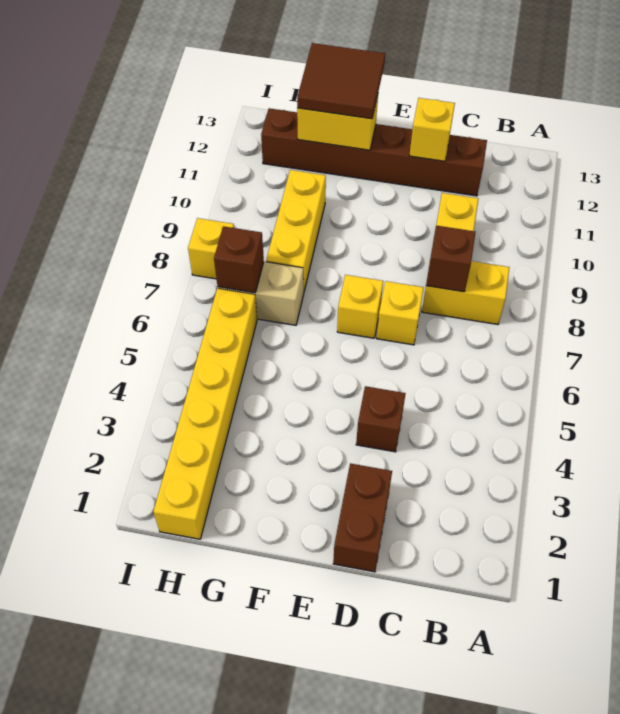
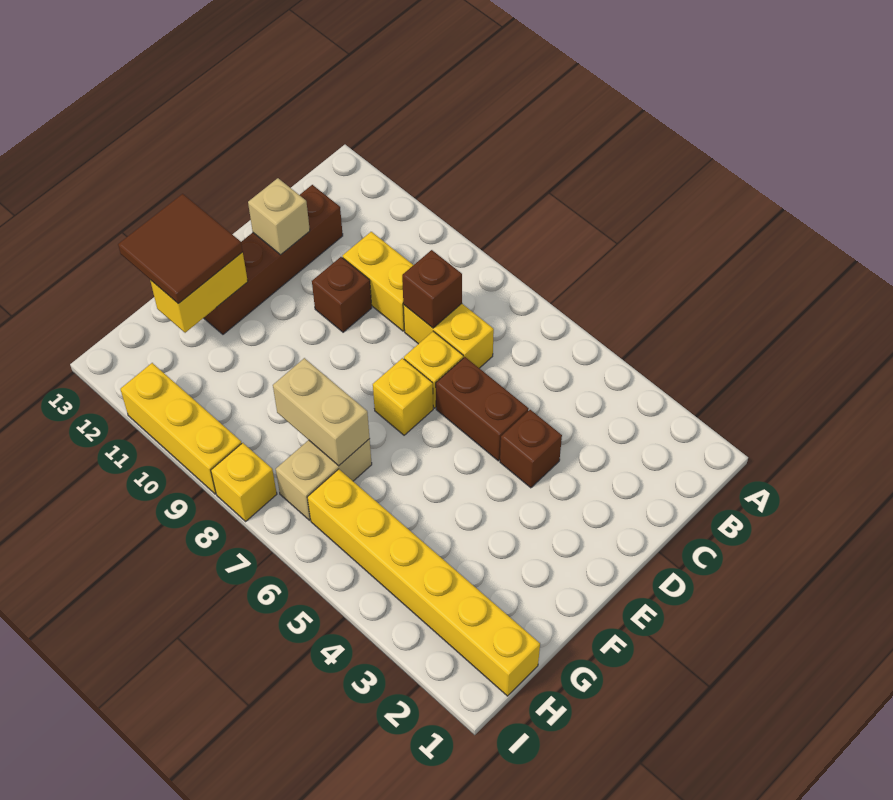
yellow brick B8:C8 level 1 -> yellow brick C7:C8 level 1
brown brick C12:H12 level 1 -> brown brick C12:F12 level 1
brown brick D1:D2 level 1 -> brown brick D5:D6 level 1
yellow brick D12 level 2 -> tan brick D12 level 2
none -> tan brick G7:G8 level 2
yellow brick G8:G10 level 1 -> yellow brick I9:I11 level 1
brown brick H7 level 2 -> brown brick D10 level 1

